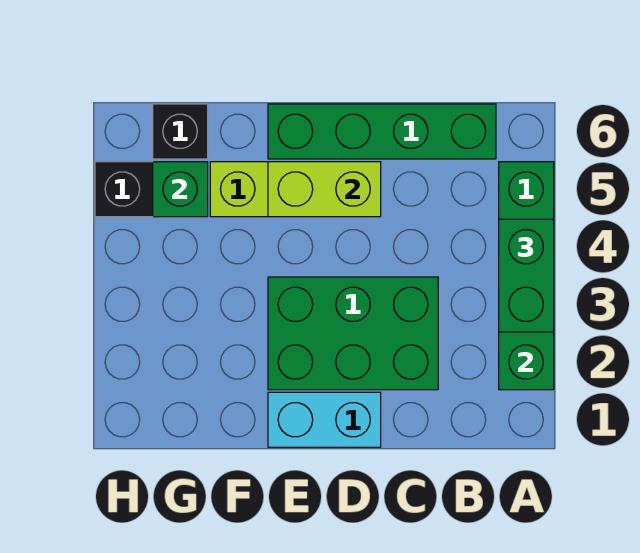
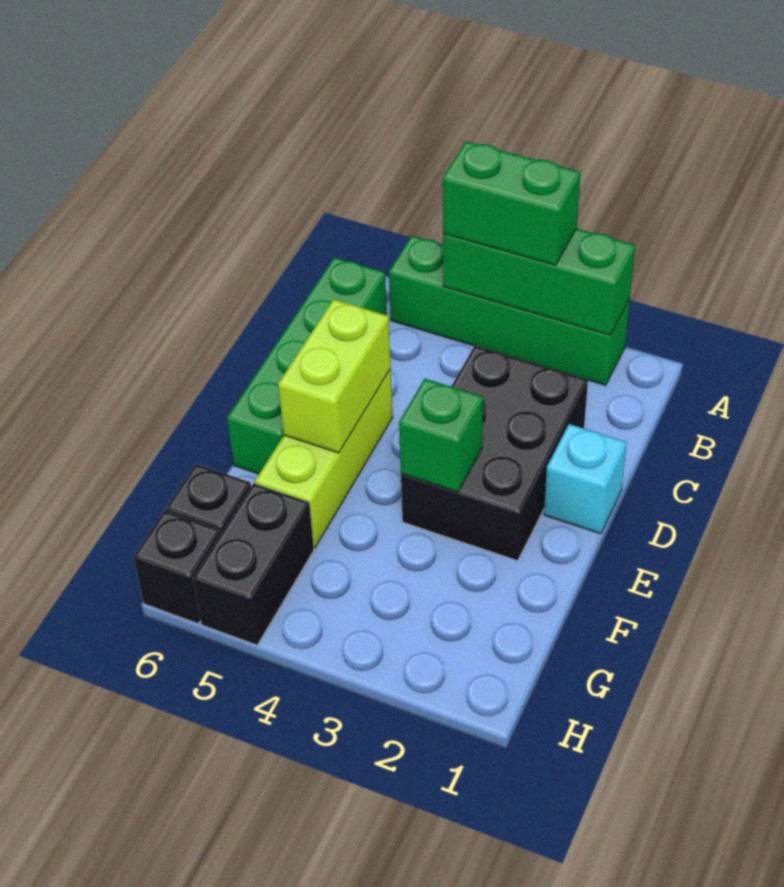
green brick C2:E3 level 1 -> black brick C2:E3 level 1
cyan brick D1:E1 level 1 -> cyan brick D1 level 1
green brick G5 level 2 -> green brick E3 level 2
none -> black brick H6 level 1

